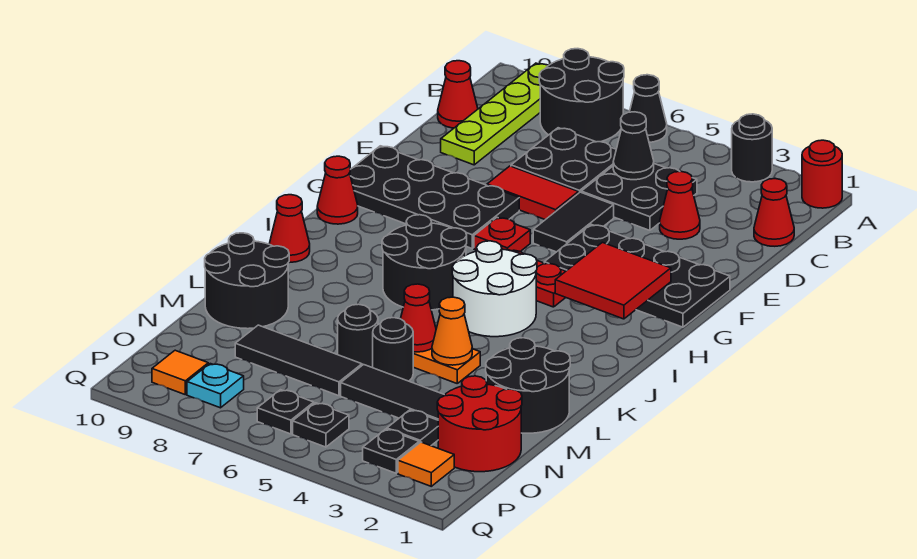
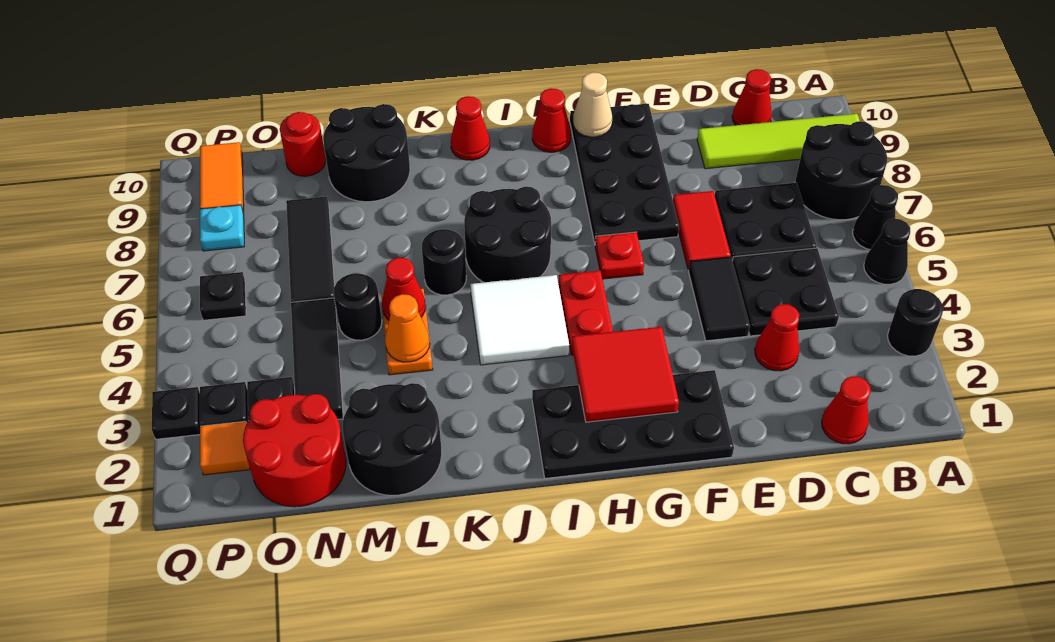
red round brick A1 level 1 -> red round brick N10 level 1
lime plate A9:D9 level 1 -> lime tile A9:D9 level 1
black cone C5 level 2 -> black cone A5 level 1
black tile E5:F5 level 1 -> black tile E4:E5 level 1
black plate F1:G4 level 1 -> black plate F1:I2 level 1
none -> tan cone G10 level 2
white round brick I4:J5 level 1 -> white tile I4:J5 level 1
black round brick M6 level 1 -> black round brick K6 level 1
black plate P5 level 1 -> black plate Q3 level 1
orange tile P9 level 1 -> orange tile P9:P10 level 1

